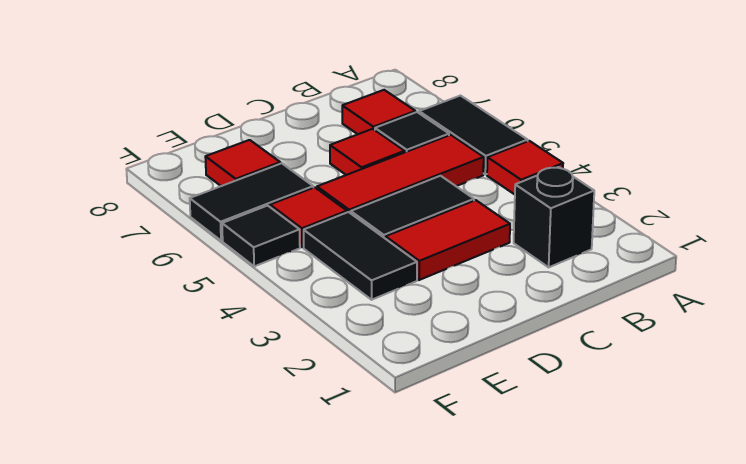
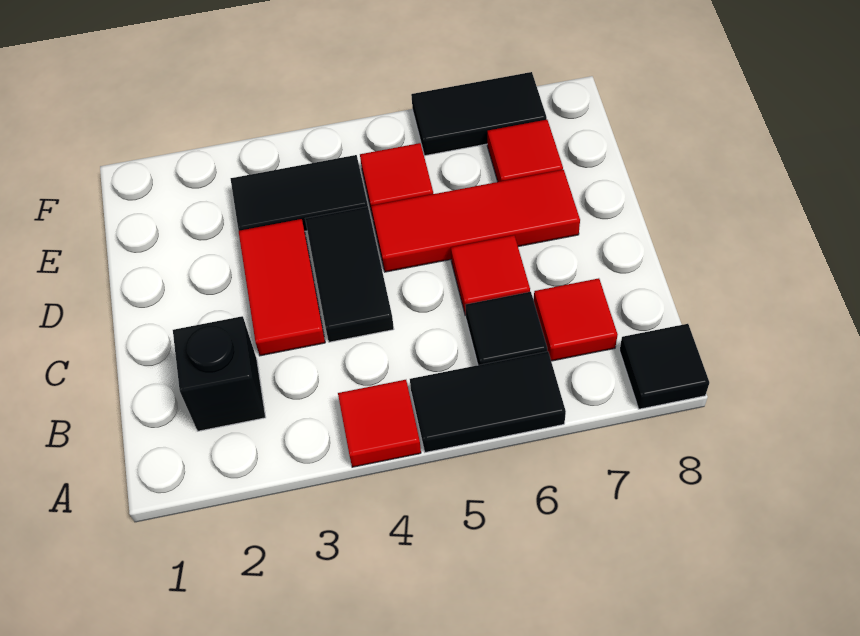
red tile B5:D5 level 1 -> red tile D5:D7 level 1
black tile E6:F6 level 1 -> black tile F6:F7 level 1
black tile F5 level 1 -> black tile A8 level 1

